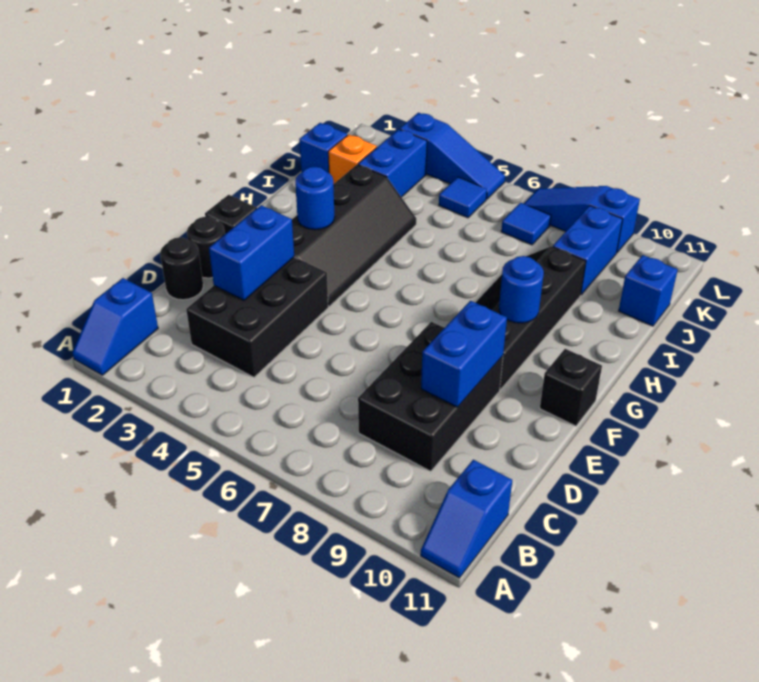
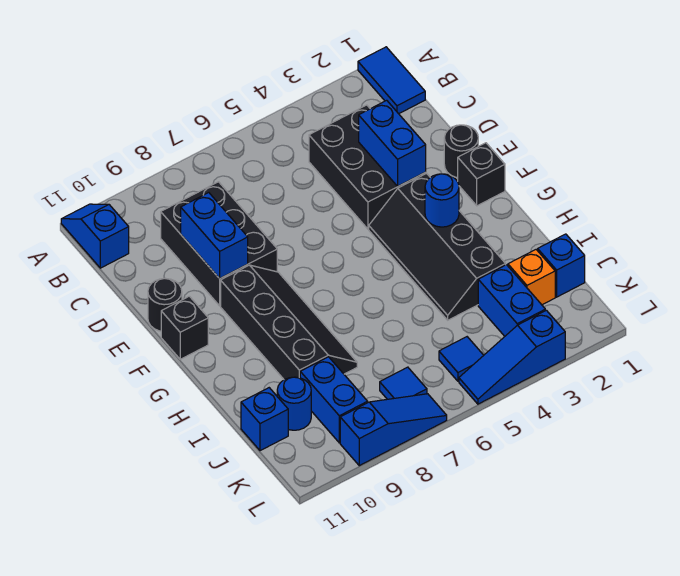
blue slope A1:B1 level 1 top B -> blue tile A1:B1 level 1
black round brick D1 level 1 -> black round brick E11 level 1
blue round brick G9 level 2 -> blue round brick J10 level 1

